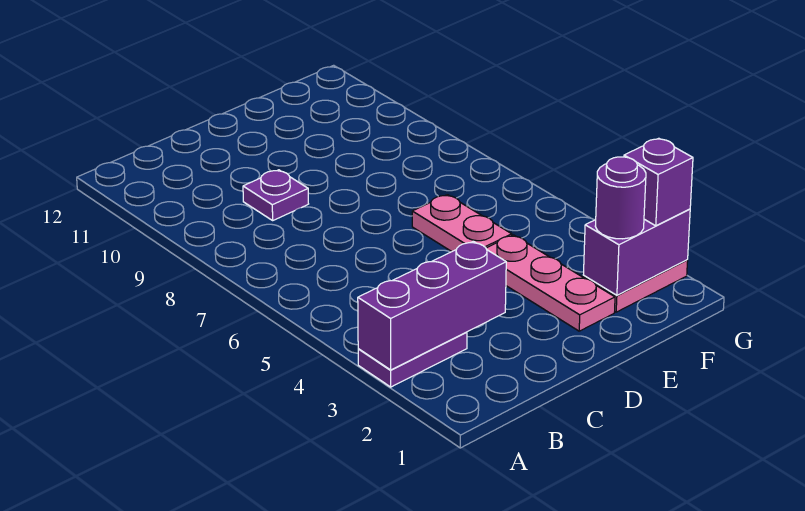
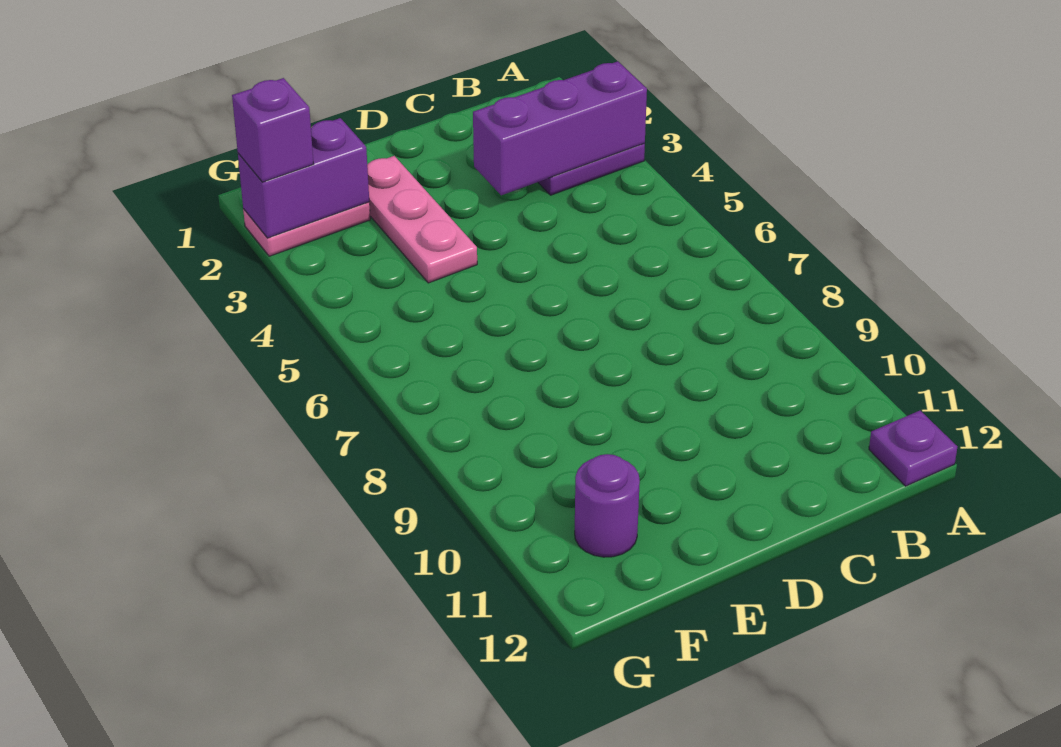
purple plate C9 level 1 -> purple plate A12 level 1
pink plate E5:E6 level 1 -> none
purple round brick F2 level 3 -> purple round brick F11 level 1

